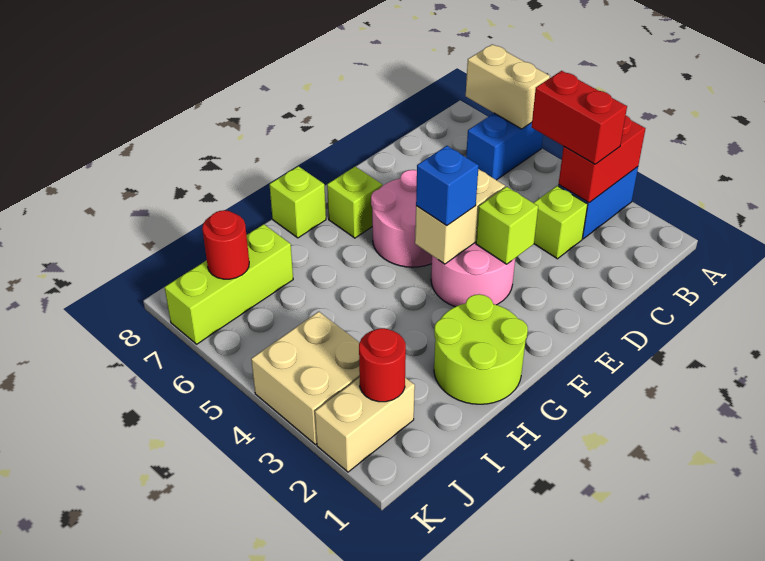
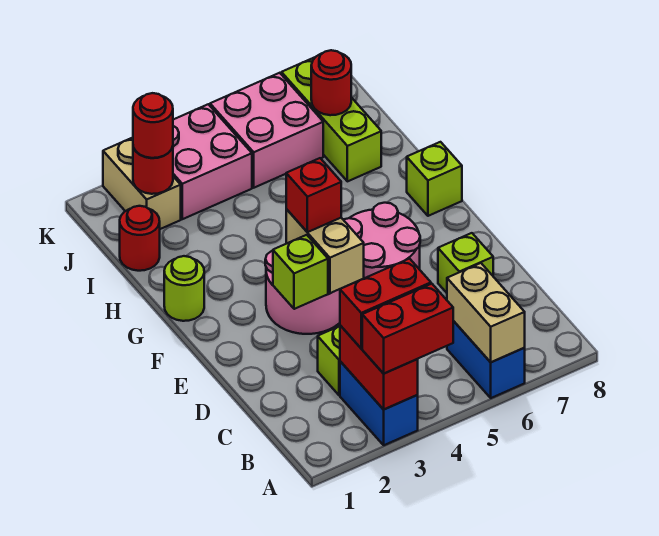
none -> red brick A3:A4 level 3
tan brick A6:A7 level 2 -> tan brick A6:B6 level 2
blue brick F4 level 3 -> red brick F4 level 3
lime brick F7 level 1 -> lime brick D7 level 1
lime round brick G1:H2 level 1 -> lime round brick G1 level 1
none -> red round brick I1 level 1
none -> red round brick J2 level 3
tan brick J3:K4 level 1 -> pink brick J3:K4 level 1
none -> pink brick J5:K6 level 1

